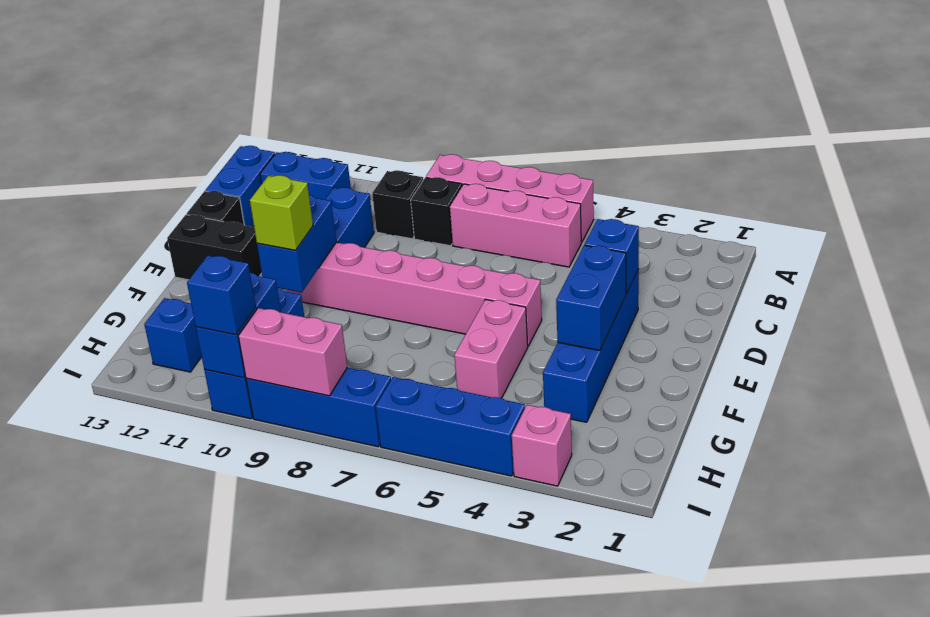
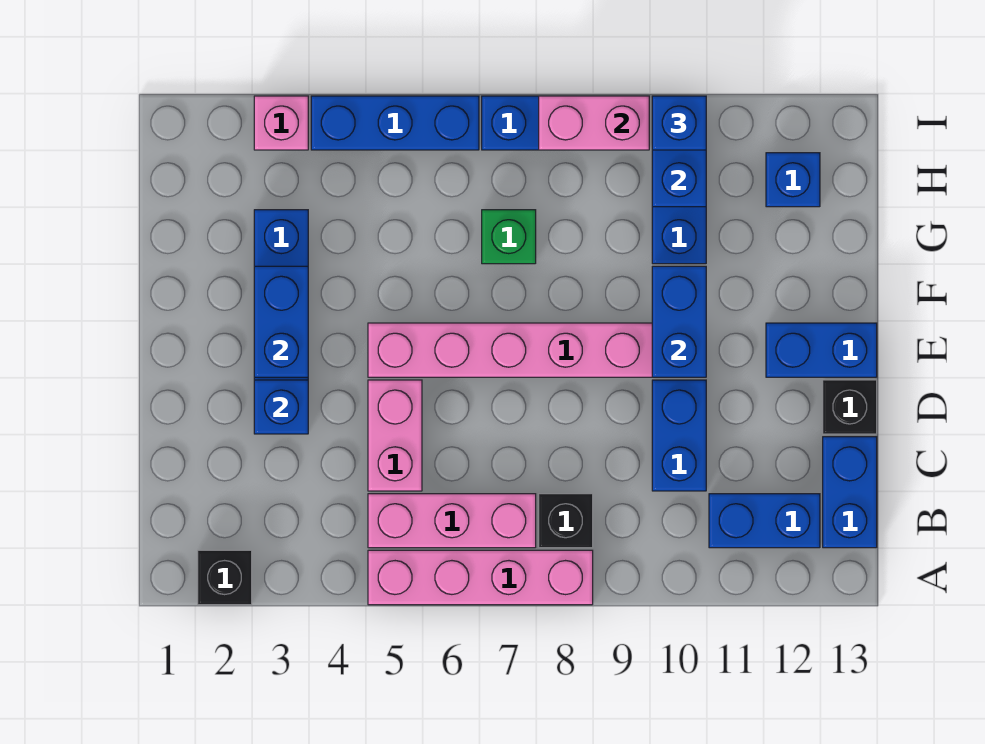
black brick B9 level 1 -> black brick A2 level 1
black brick E12:E13 level 1 -> blue brick E12:E13 level 1
pink brick F5:G5 level 1 -> pink brick C5:D5 level 1
lime brick F10 level 3 -> none
none -> green brick G7 level 1

